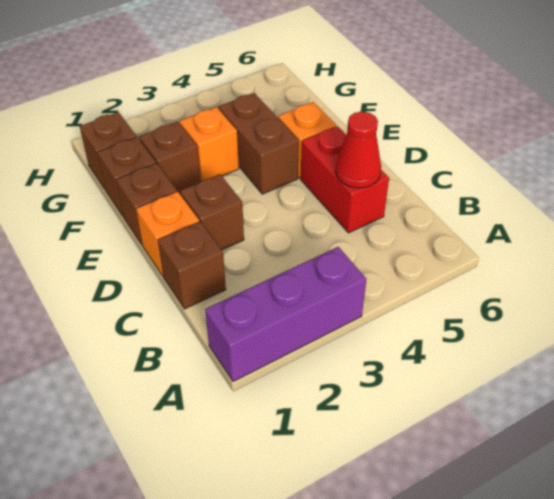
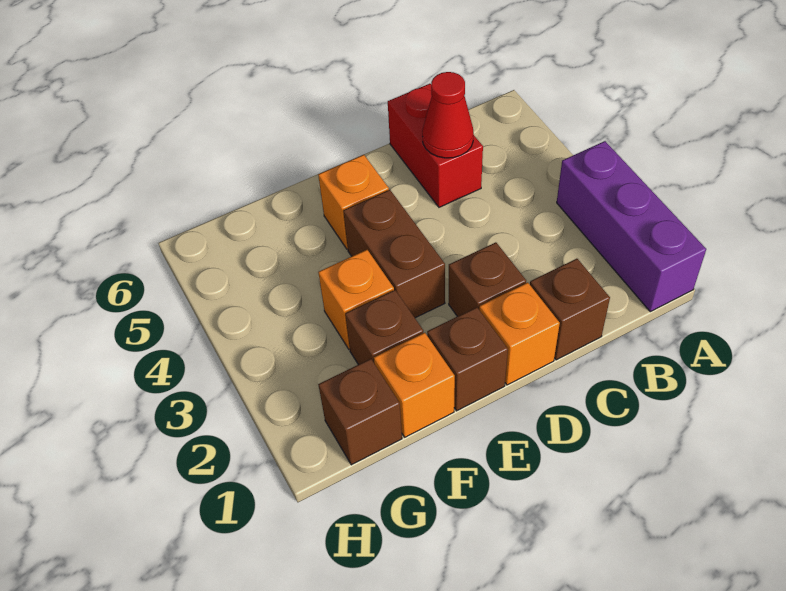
red brick C5:D5 level 1 -> red brick C5:C6 level 1
brown brick E4:F4 level 1 -> brown brick E3:E4 level 1
brown brick F1 level 1 -> orange brick F1 level 1

